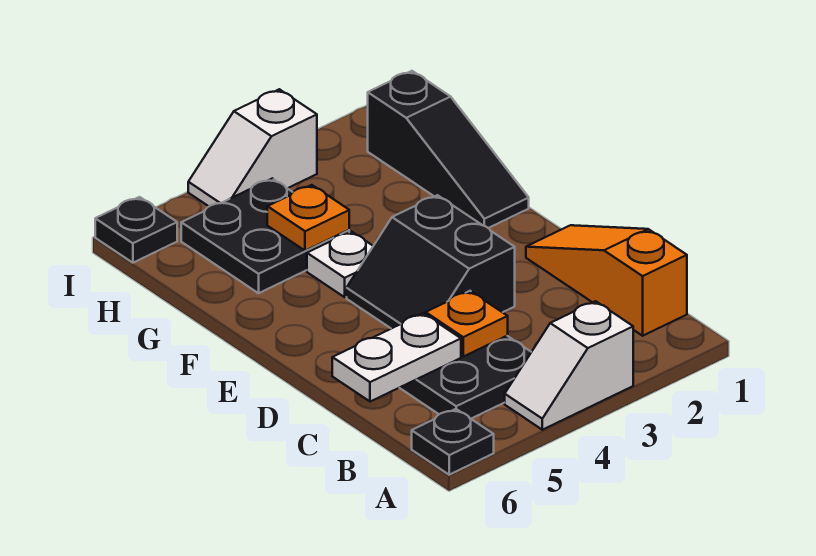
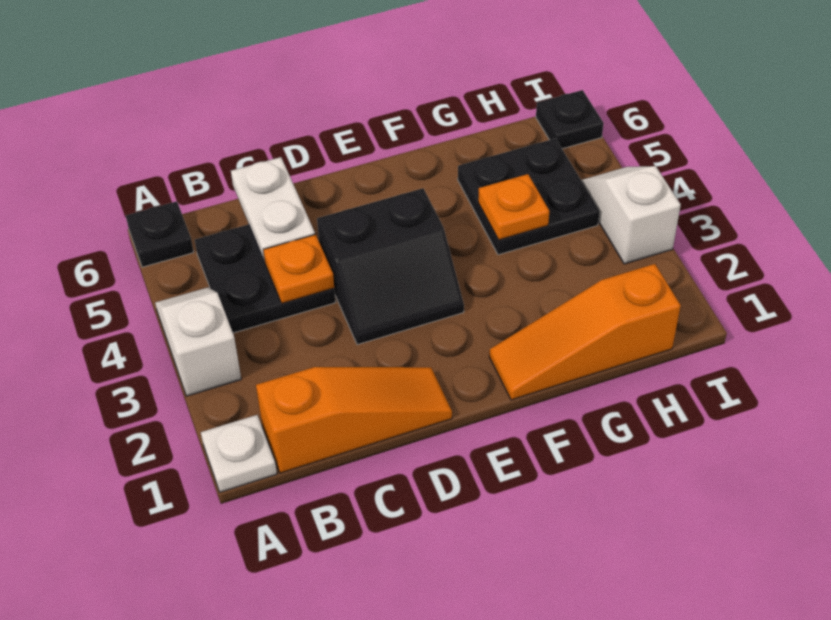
black slope D3:E4 level 1 top 3 -> black slope D3:E4 level 1 top 4
black slope F1:H1 level 1 top H -> orange slope F1:H1 level 1 top H
white plate F4 level 1 -> white plate A1 level 1

